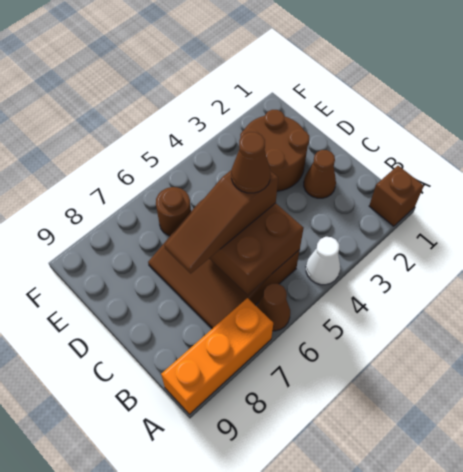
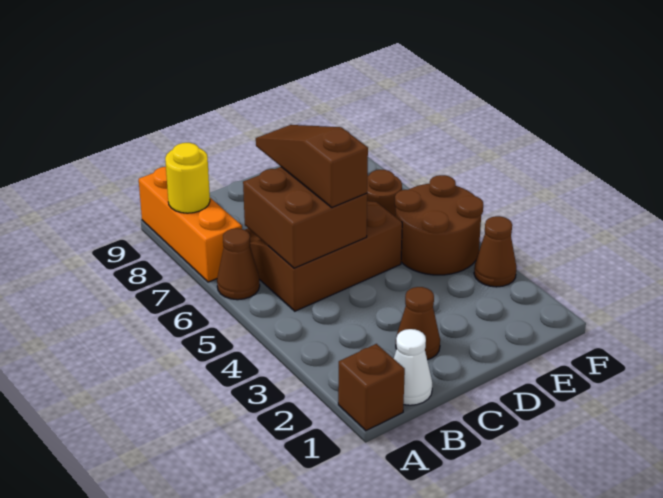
white cone A4 level 1 -> white cone B1 level 1
none -> yellow round brick A8 level 2
brown cone C5 level 4 -> brown cone F3 level 1
brown round brick D2:E3 level 1 -> brown round brick E4:F5 level 1

